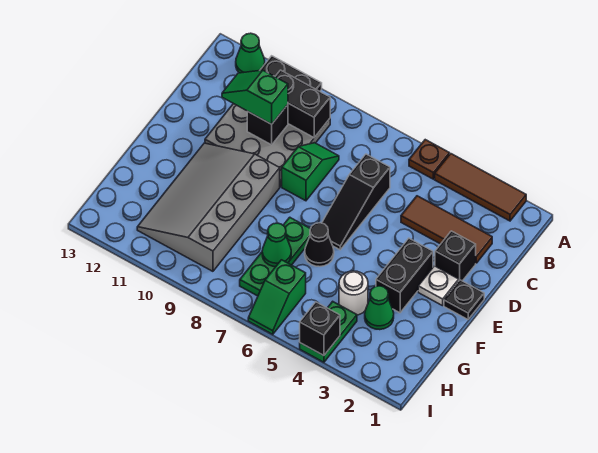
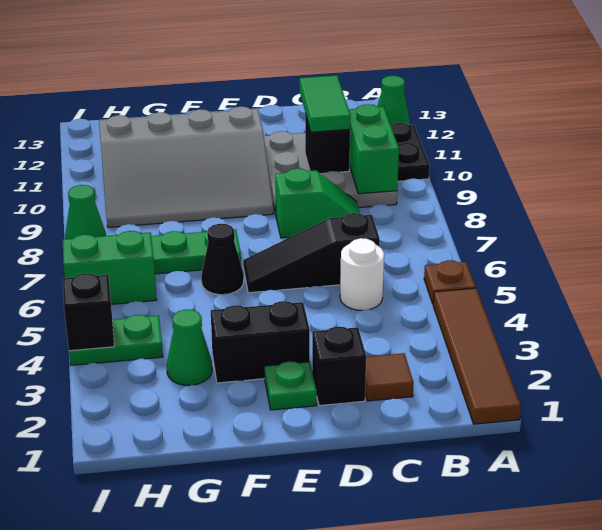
brown tile A2:A4 level 1 -> brown tile A1:A4 level 1
black brick B9:B10 level 2 -> green brick B9:B10 level 2
brown tile C2:C4 level 1 -> brown tile C2 level 1
green slope C10:C11 level 3 top 10 -> green tile C10:C11 level 3
black plate E1 level 1 -> none
white plate E2 level 1 -> green plate E2 level 1
grey slope E9:H11 level 1 top 9 -> grey slope E9:H11 level 1 top 11
white round brick G4 level 1 -> white round brick C5 level 1
green cone G7 level 2 -> green cone I8 level 1
green slope H6:I6 level 1 top H -> green brick H6:I6 level 1

